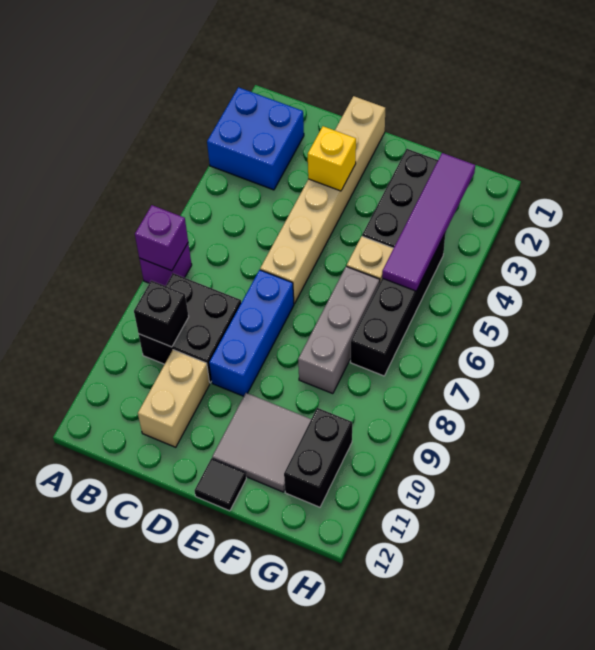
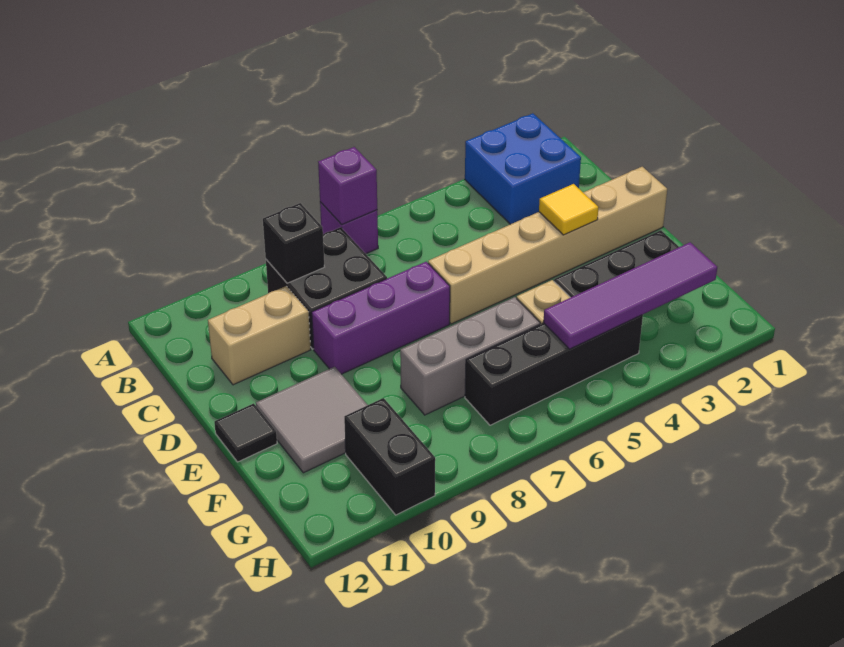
yellow brick D3 level 2 -> yellow tile D3 level 2
blue brick D7:D9 level 1 -> purple brick D7:D9 level 1
black brick G10:G11 level 1 -> black brick G10:H10 level 1

